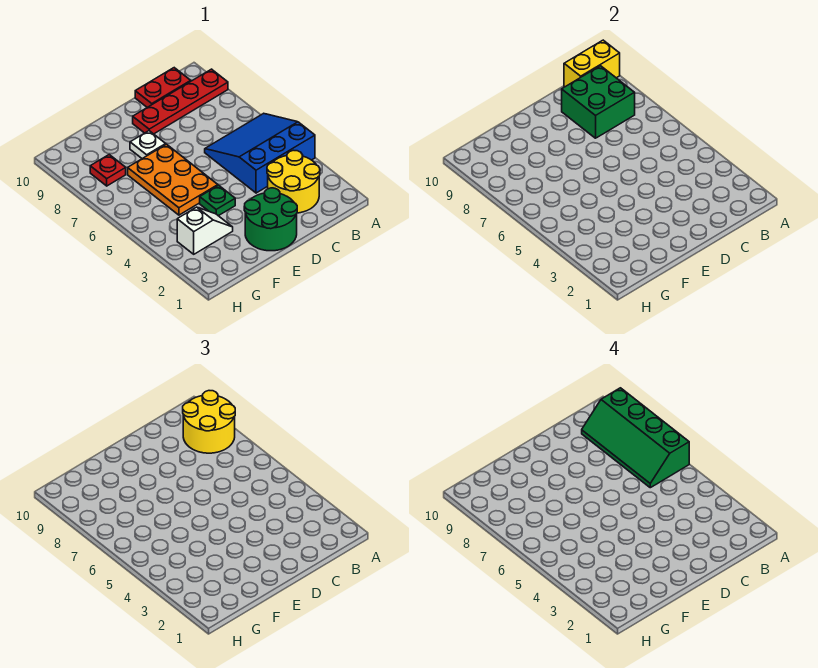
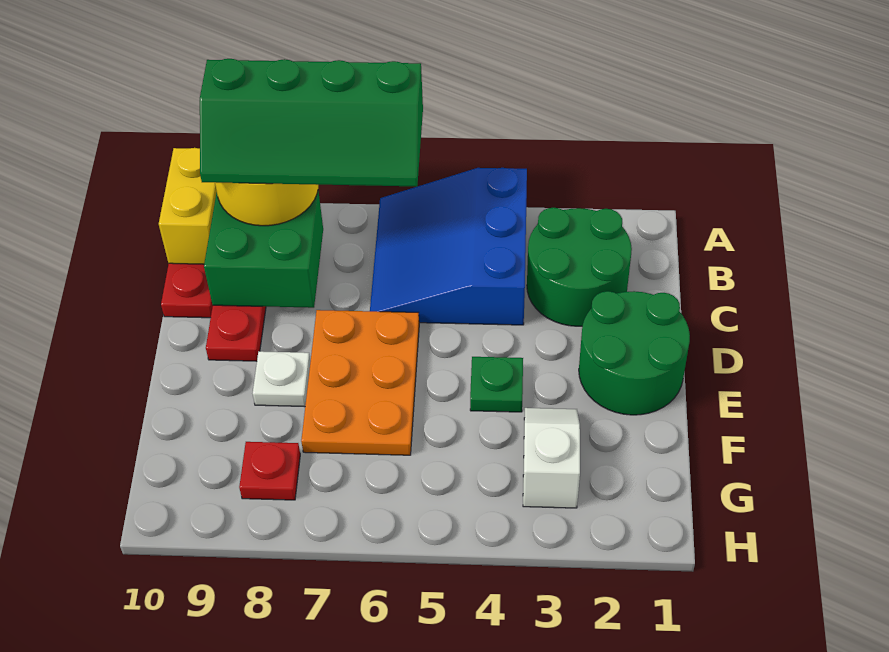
yellow round brick B2:C3 level 1 -> green round brick B2:C3 level 1
orange plate E5:F7 level 1 -> orange plate D6:F7 level 1

